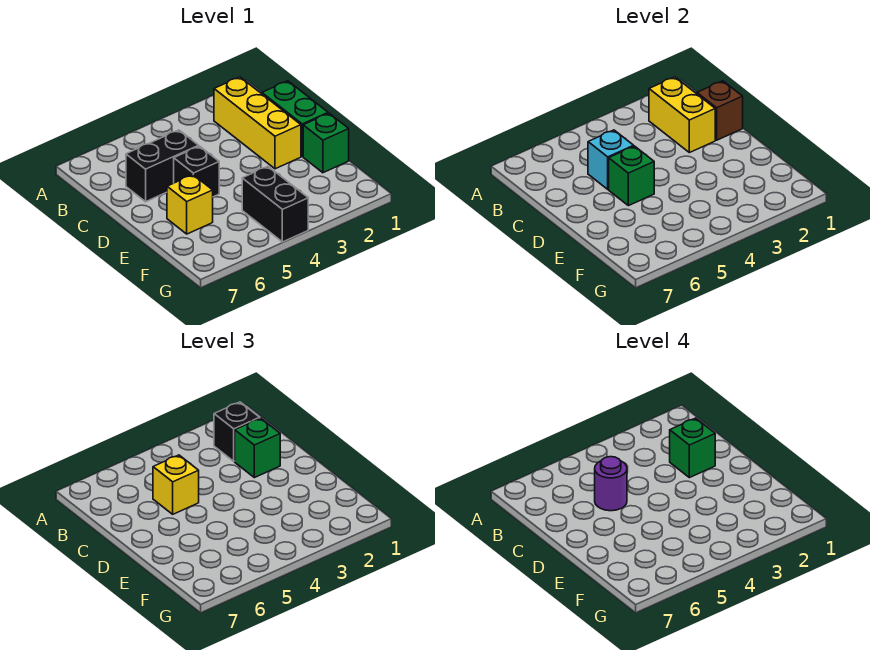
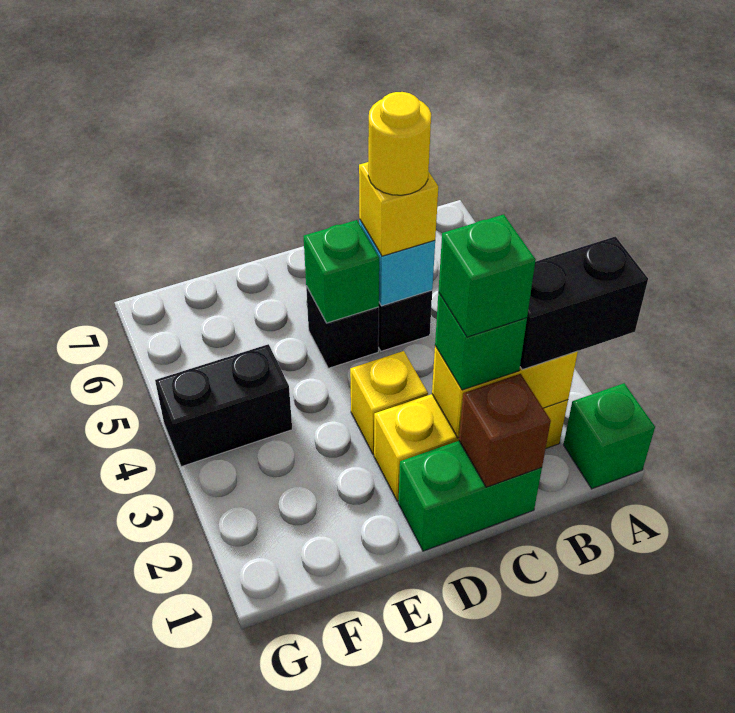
black brick B2 level 3 -> black brick A2:B2 level 3
purple round brick C5 level 4 -> yellow round brick C5 level 4
green brick E1 level 1 -> green brick A1 level 1
yellow brick E6 level 1 -> yellow brick D3 level 1

